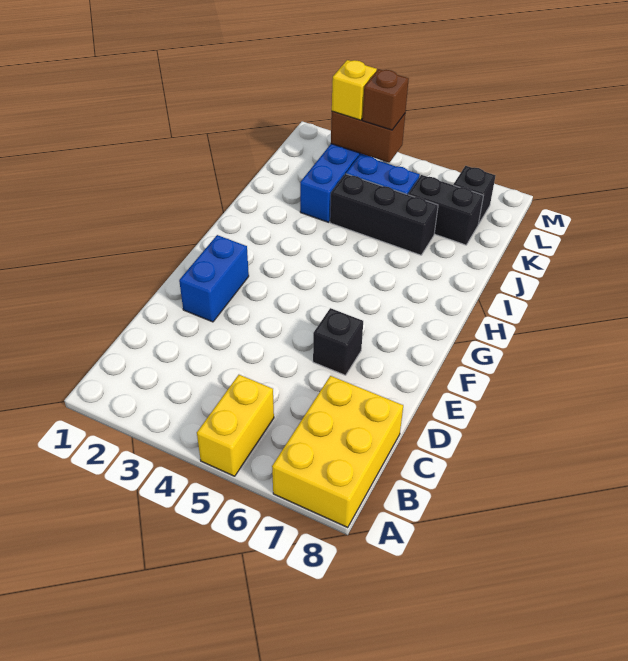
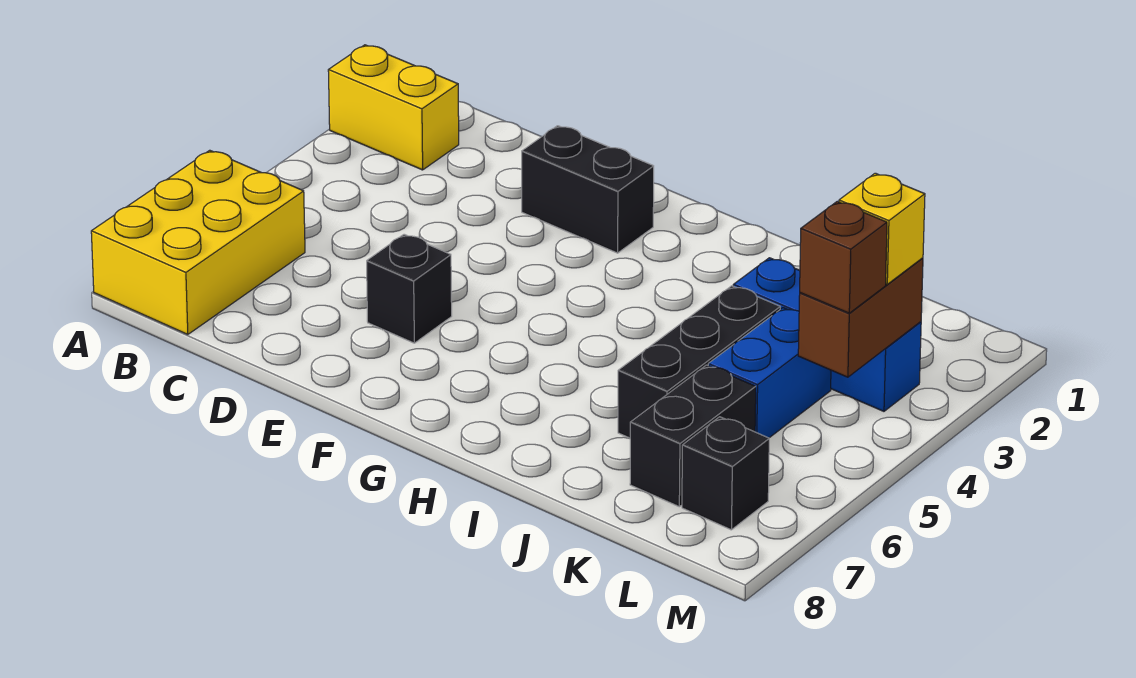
yellow brick A5:B5 level 1 -> yellow brick A2:B2 level 1
yellow brick A7:C8 level 1 -> yellow brick A6:B8 level 1
blue brick E2:F2 level 1 -> black brick E2:F2 level 1

